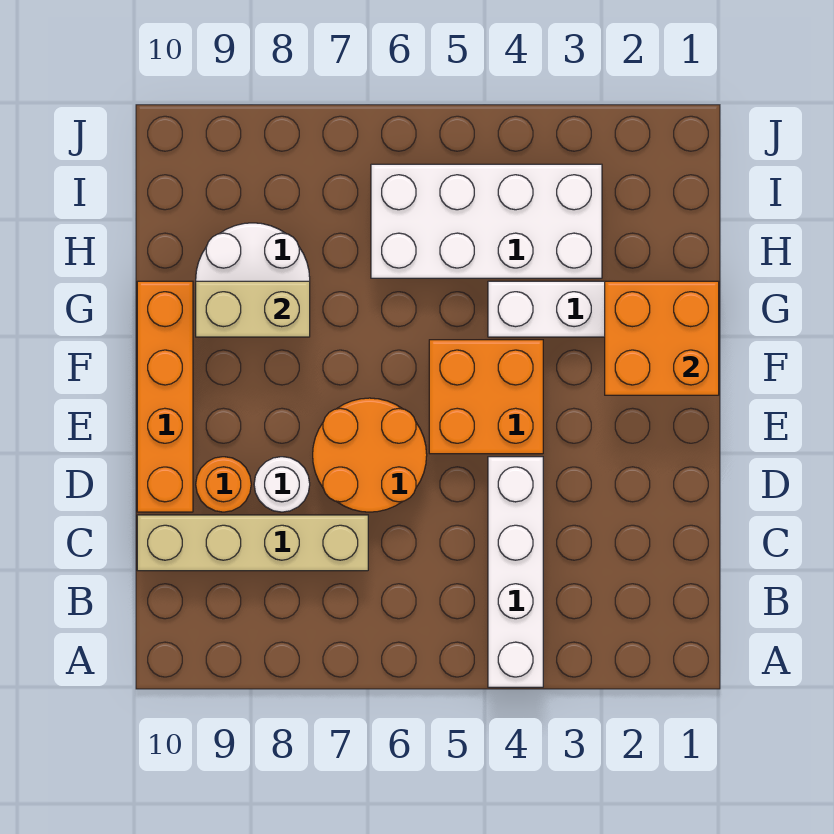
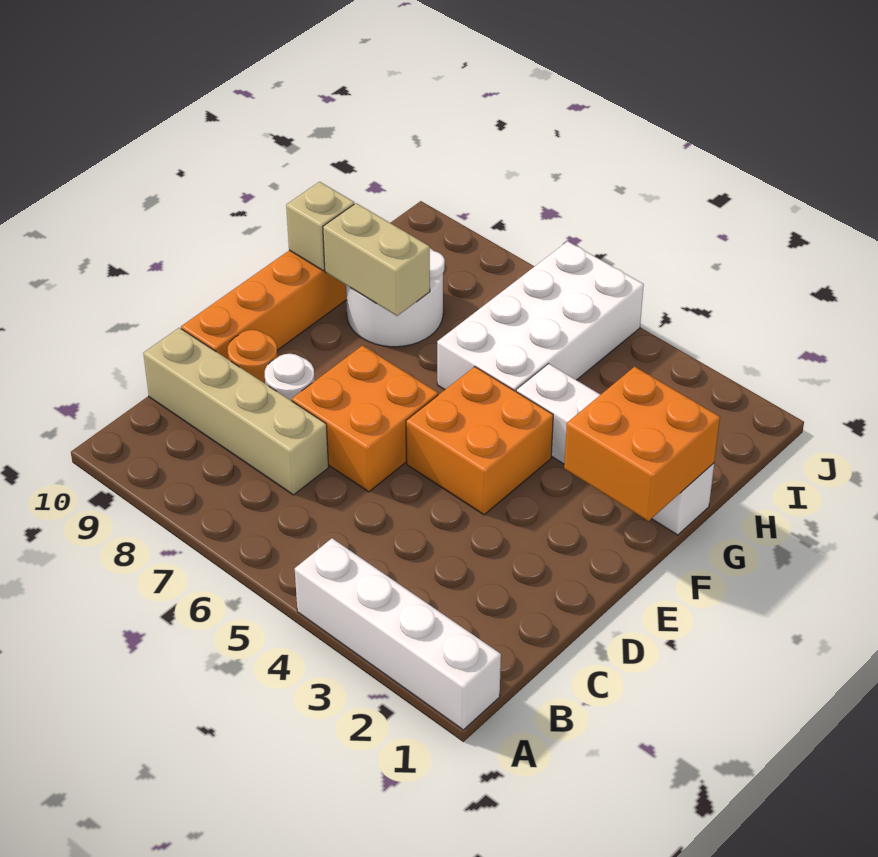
white brick A4:D4 level 1 -> white brick A1:A4 level 1
orange round brick D6:E7 level 1 -> orange brick D6:E7 level 1
none -> tan brick G10 level 2
white brick H3:I6 level 1 -> white brick G5:J6 level 1

